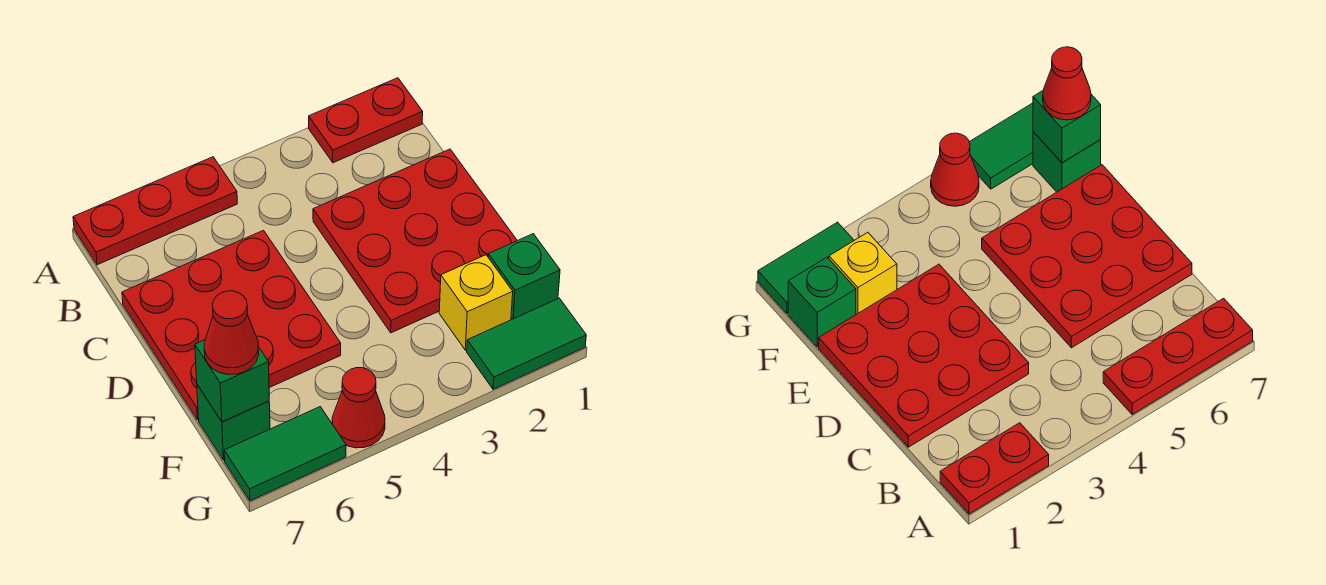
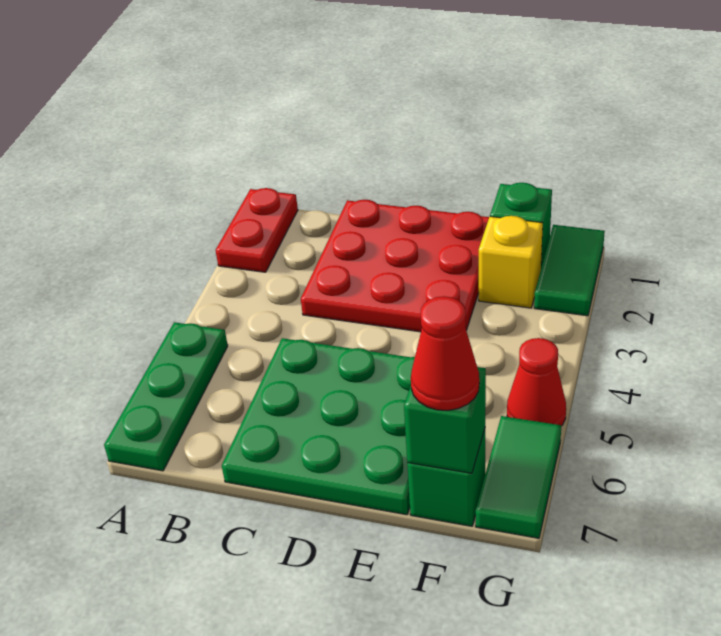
red plate A5:A7 level 1 -> green plate A5:A7 level 1
red plate C5:E7 level 1 -> green plate C5:E7 level 1

